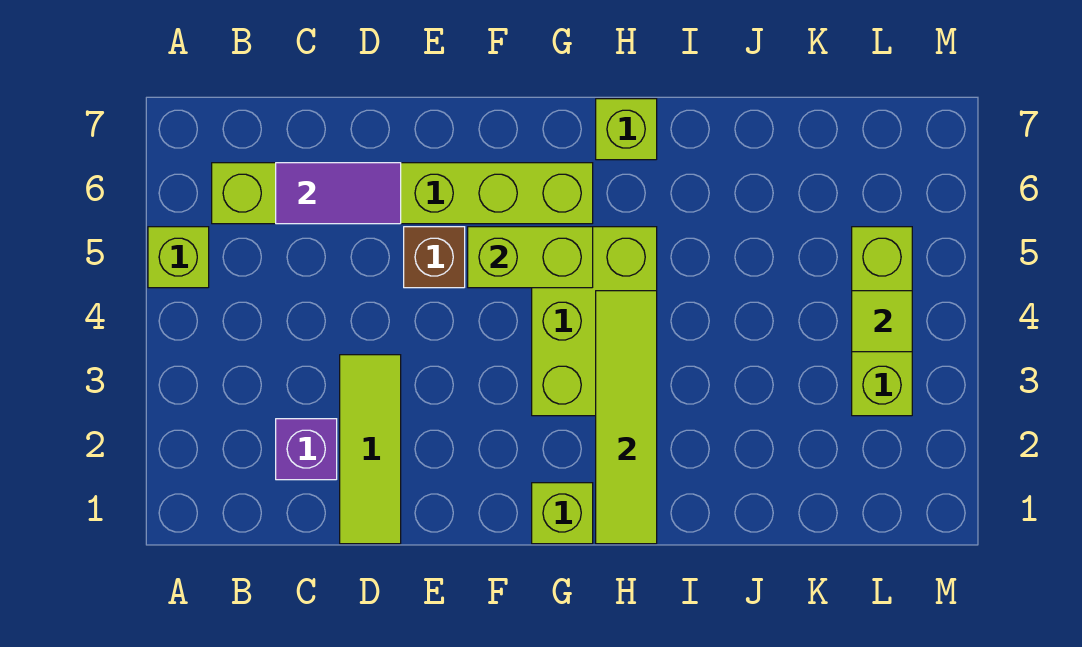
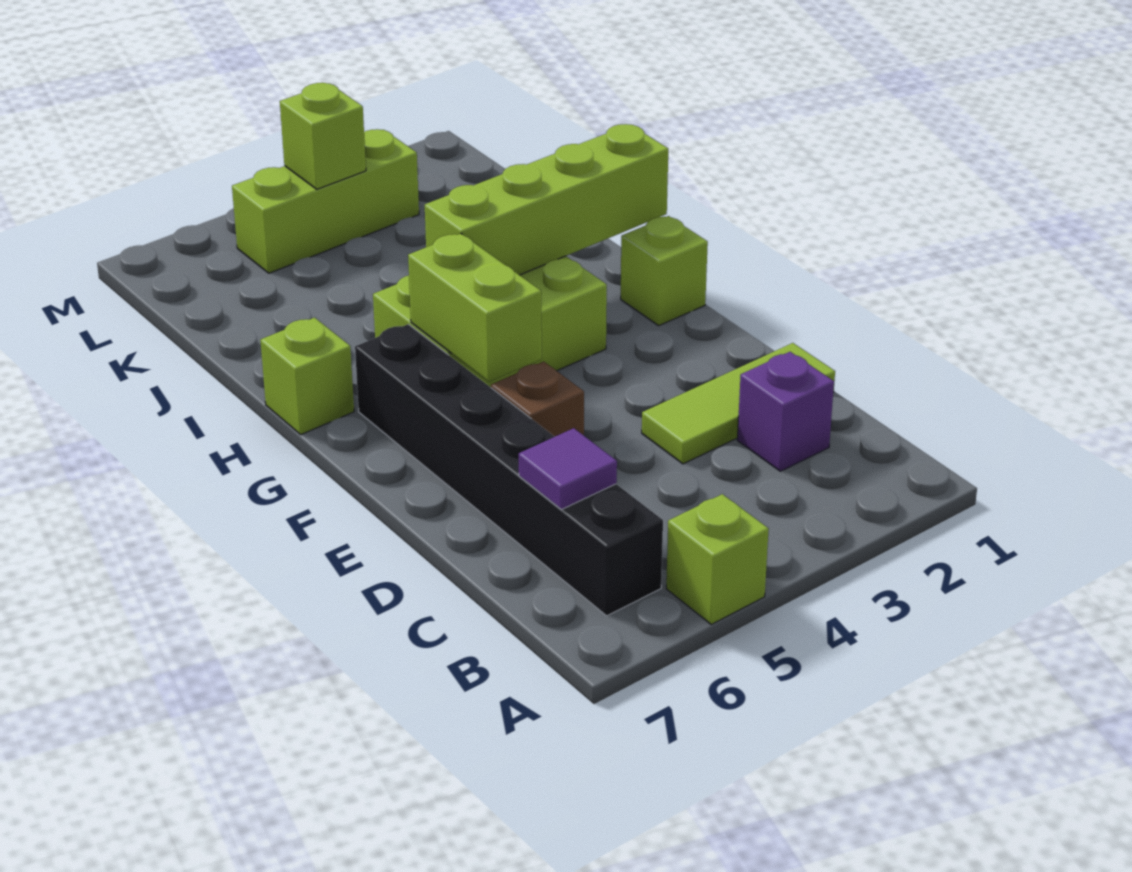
lime brick B6:G6 level 1 -> black brick B6:G6 level 1
purple tile C6:D6 level 2 -> purple tile C6 level 2
lime tile H1:H4 level 2 -> lime brick H1:H4 level 2
lime tile L4 level 2 -> lime brick L4 level 2

